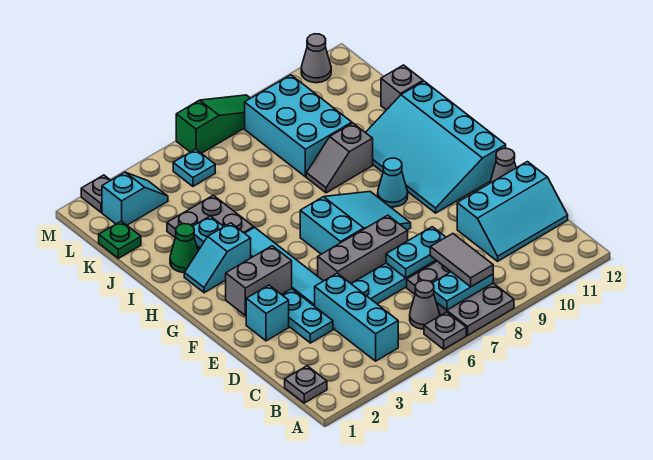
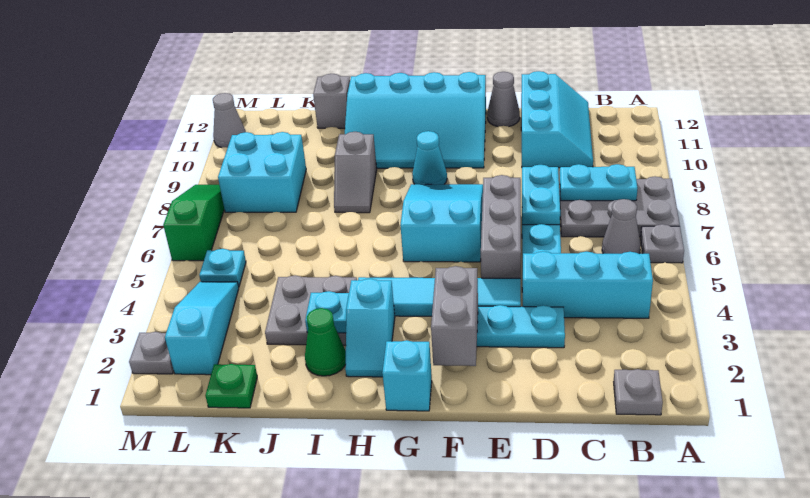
cyan plate B7:B8 level 2 -> cyan plate B8:C8 level 2
grey tile B8:C8 level 3 -> none
cyan brick E2 level 1 -> cyan brick G1 level 1
cyan brick J8:L9 level 1 -> cyan brick K8:L9 level 1
cyan slope L2:L3 level 1 top 2 -> cyan slope L2:L4 level 1 top 2

